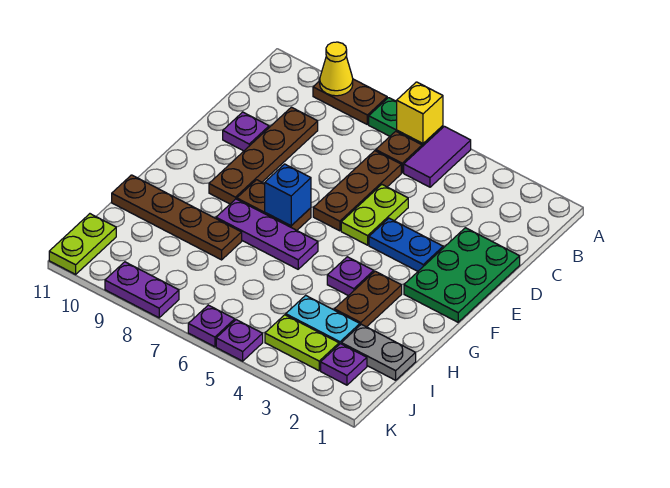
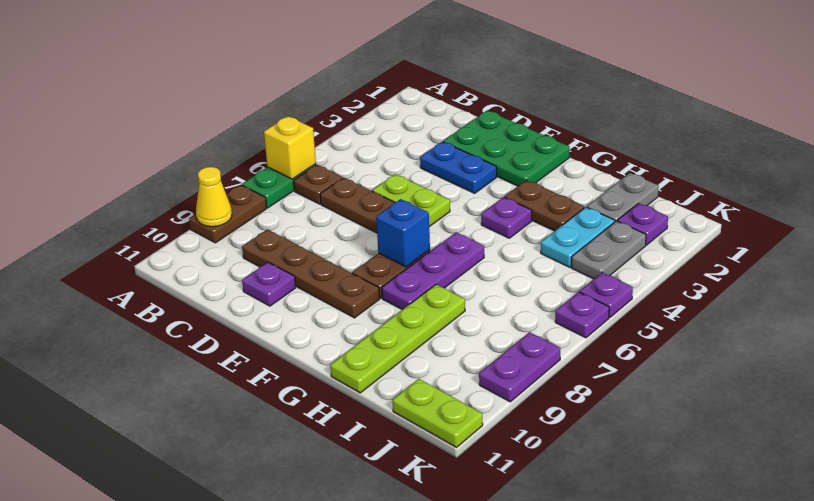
purple tile A5:B5 level 1 -> none
blue plate E3:E4 level 1 -> blue plate D3:E3 level 1
brown plate H8:H11 level 1 -> lime plate H8:H11 level 1
lime plate J3:J4 level 1 -> grey plate J3:J4 level 1

